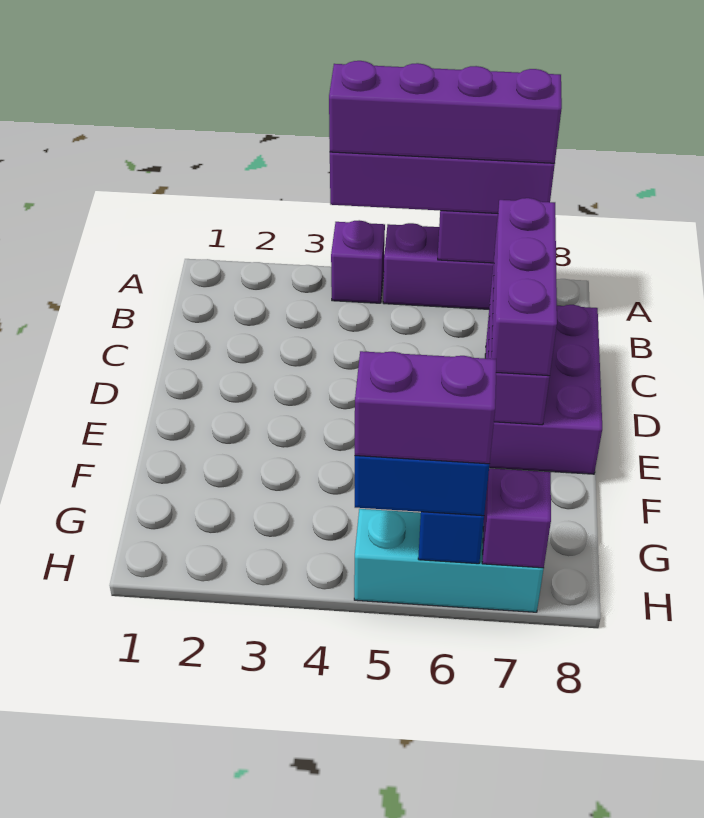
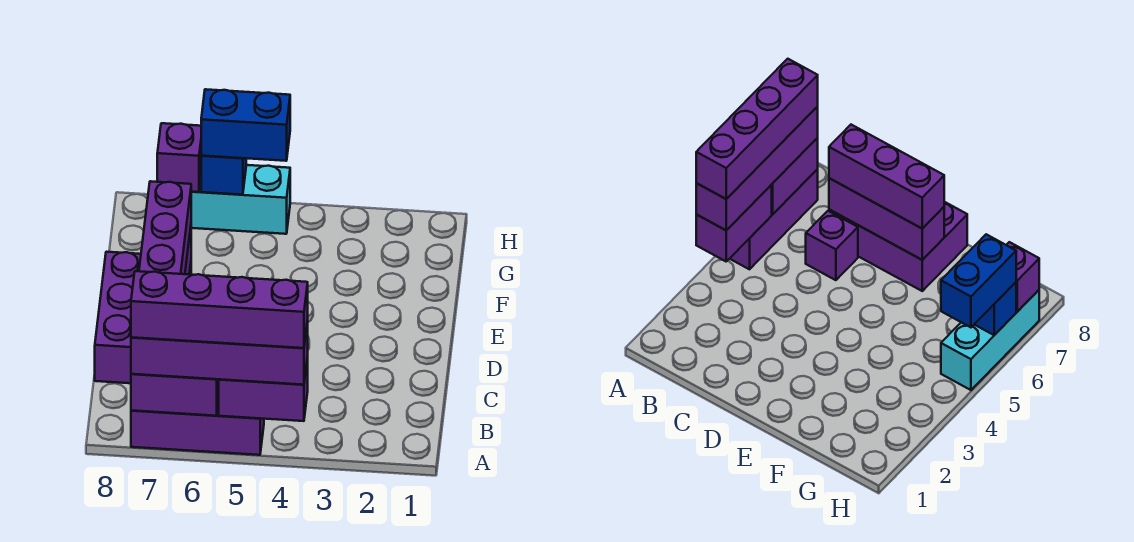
purple brick A4 level 1 -> purple brick C6 level 1
purple brick H5:H6 level 4 -> purple brick A4:A5 level 2

